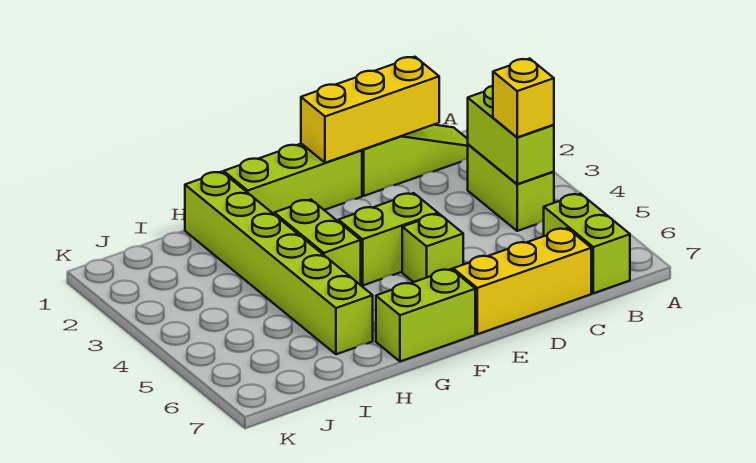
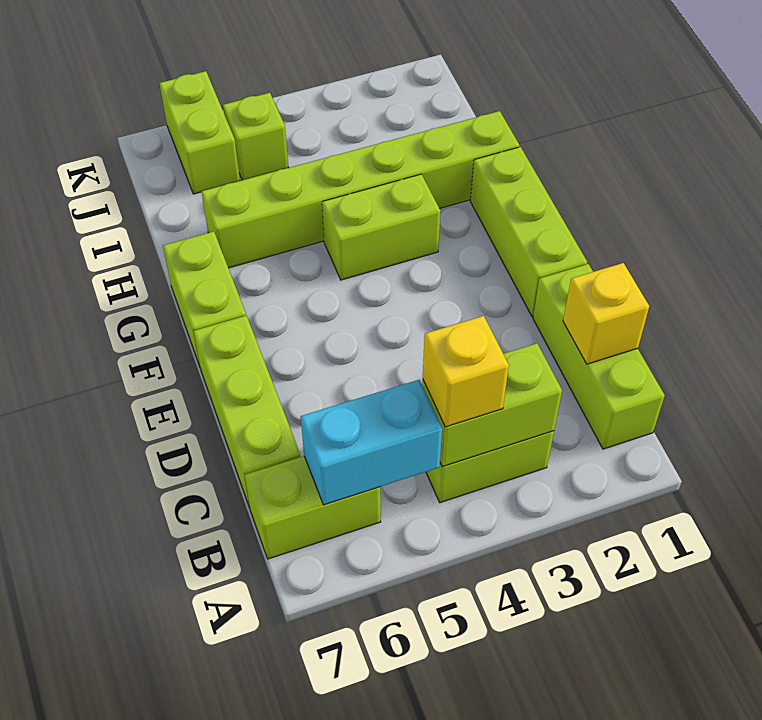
lime slope B1:D1 level 1 top D -> lime brick B1:D1 level 1
none -> cyan brick B5:B6 level 2
yellow brick C1:E1 level 2 -> yellow brick C1 level 2
yellow brick C7:E7 level 1 -> lime brick C7:E7 level 1
lime brick E4:F4 level 1 -> lime brick J6:K6 level 1
lime brick E5 level 1 -> lime brick J5 level 1

